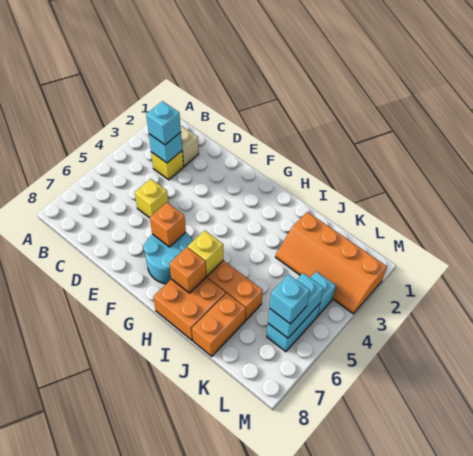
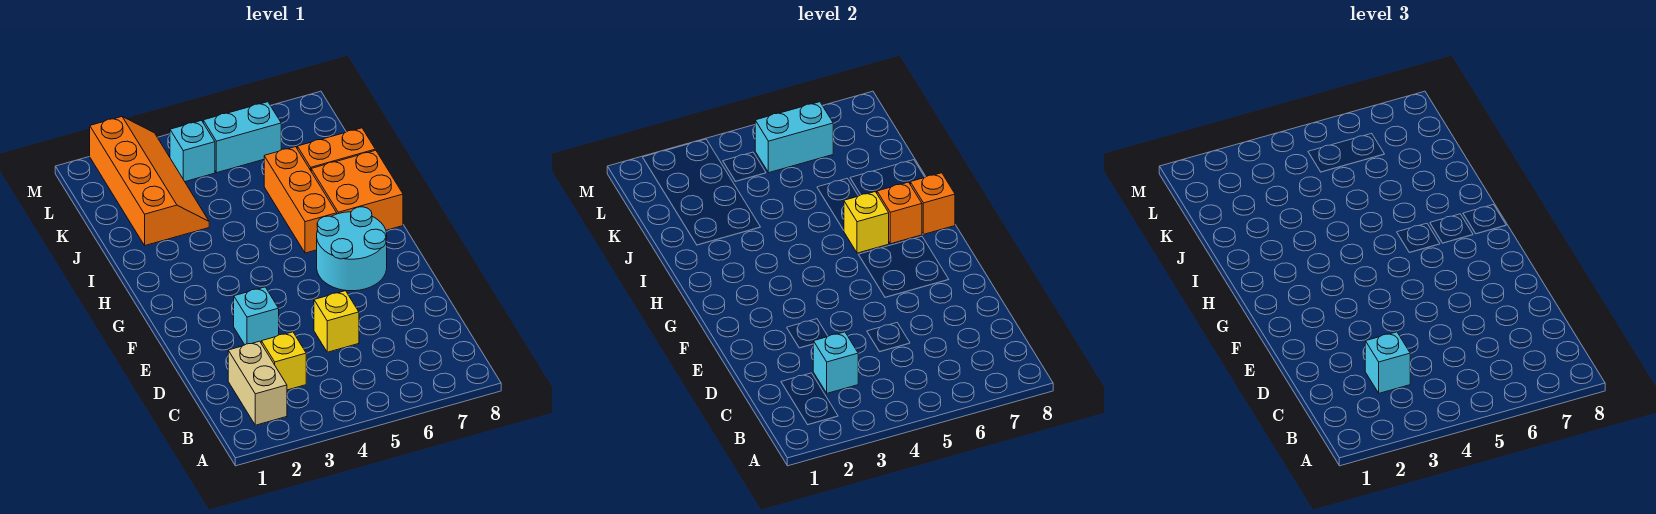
orange brick F6 level 2 -> orange brick H8 level 2
cyan brick L6 level 3 -> cyan brick E3 level 1

